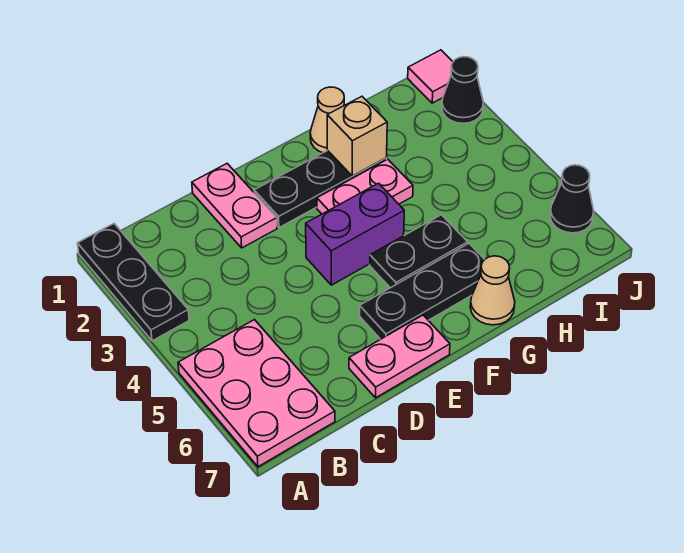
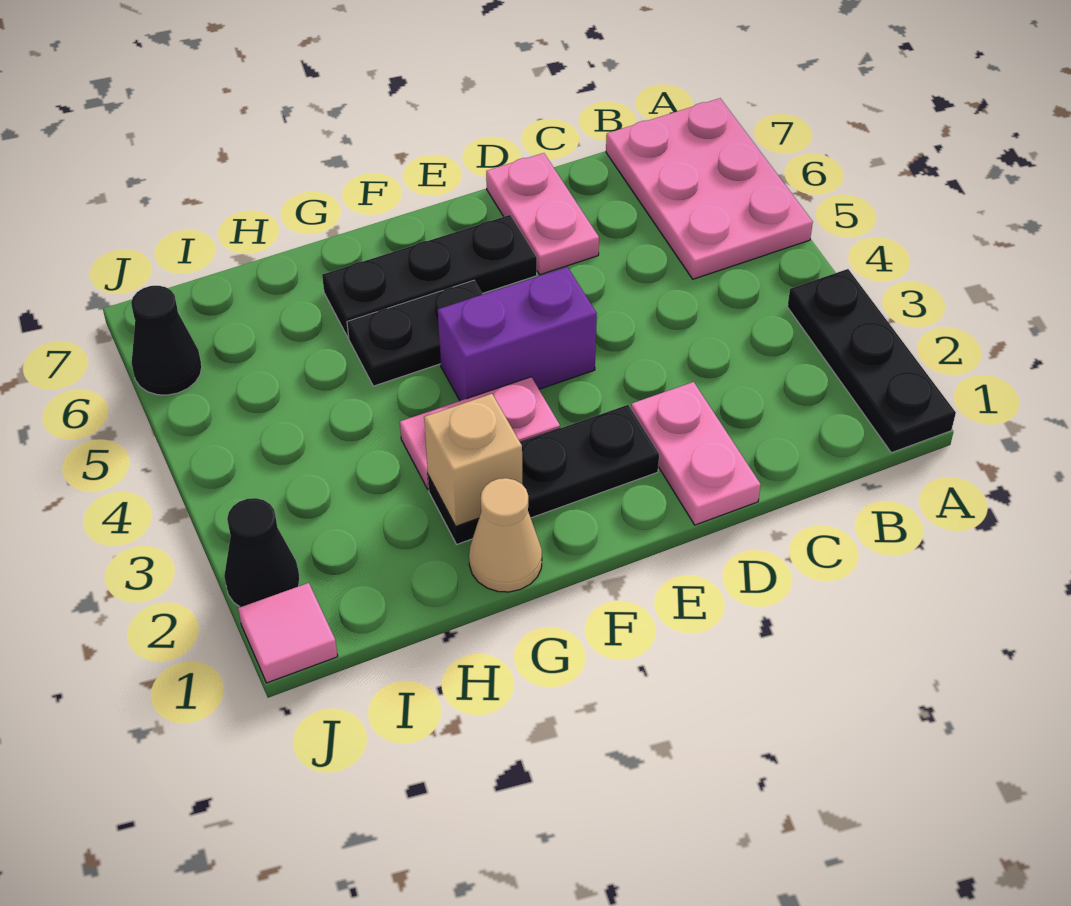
pink plate D7:E7 level 1 -> pink plate D6:D7 level 1
tan cone G7 level 1 -> none

